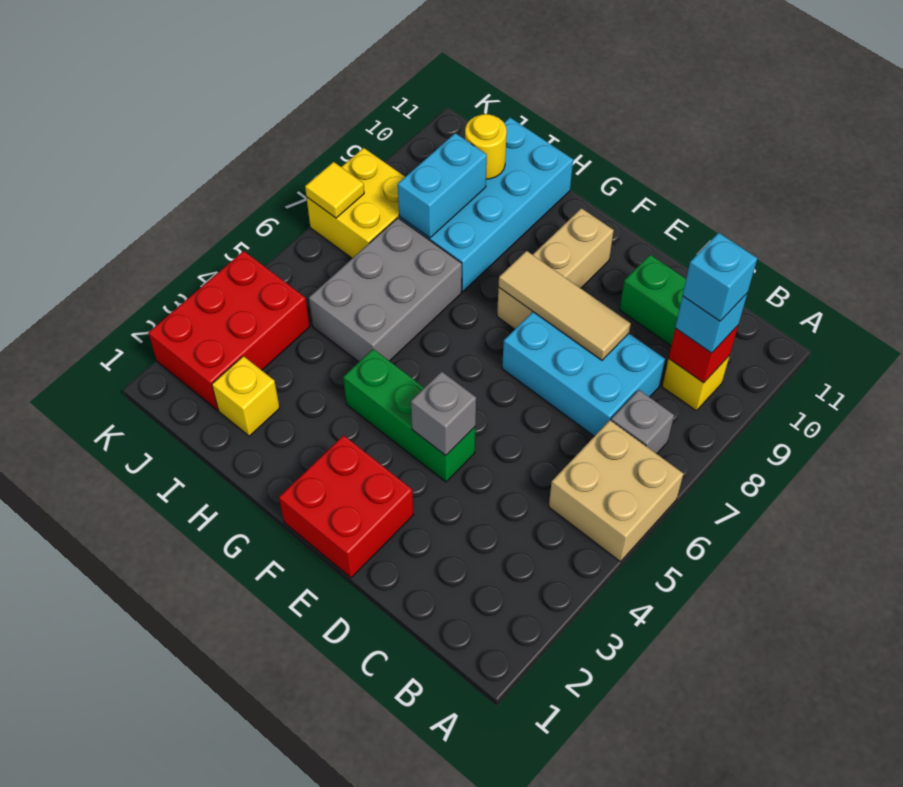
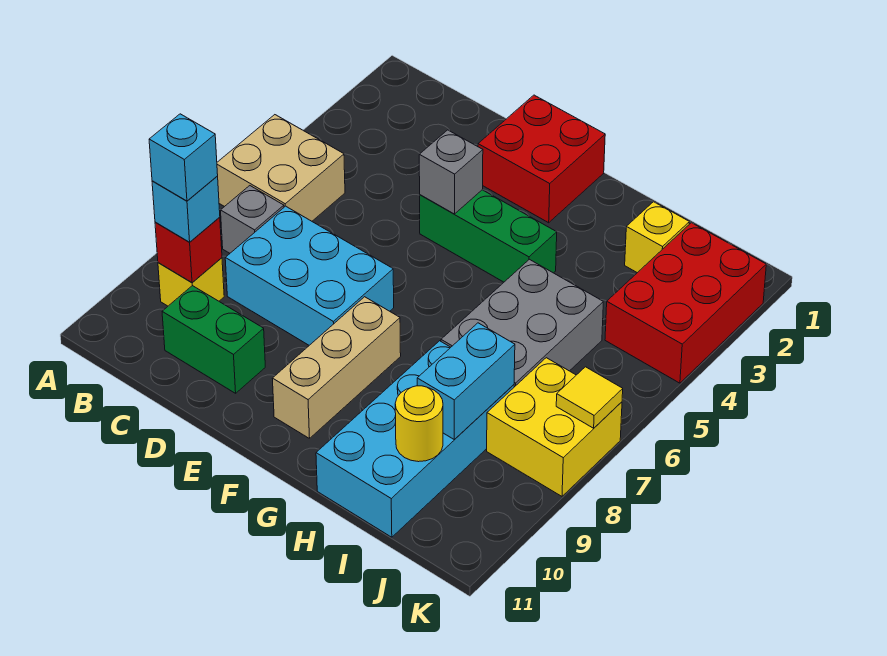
tan tile D8:F8 level 2 -> none

